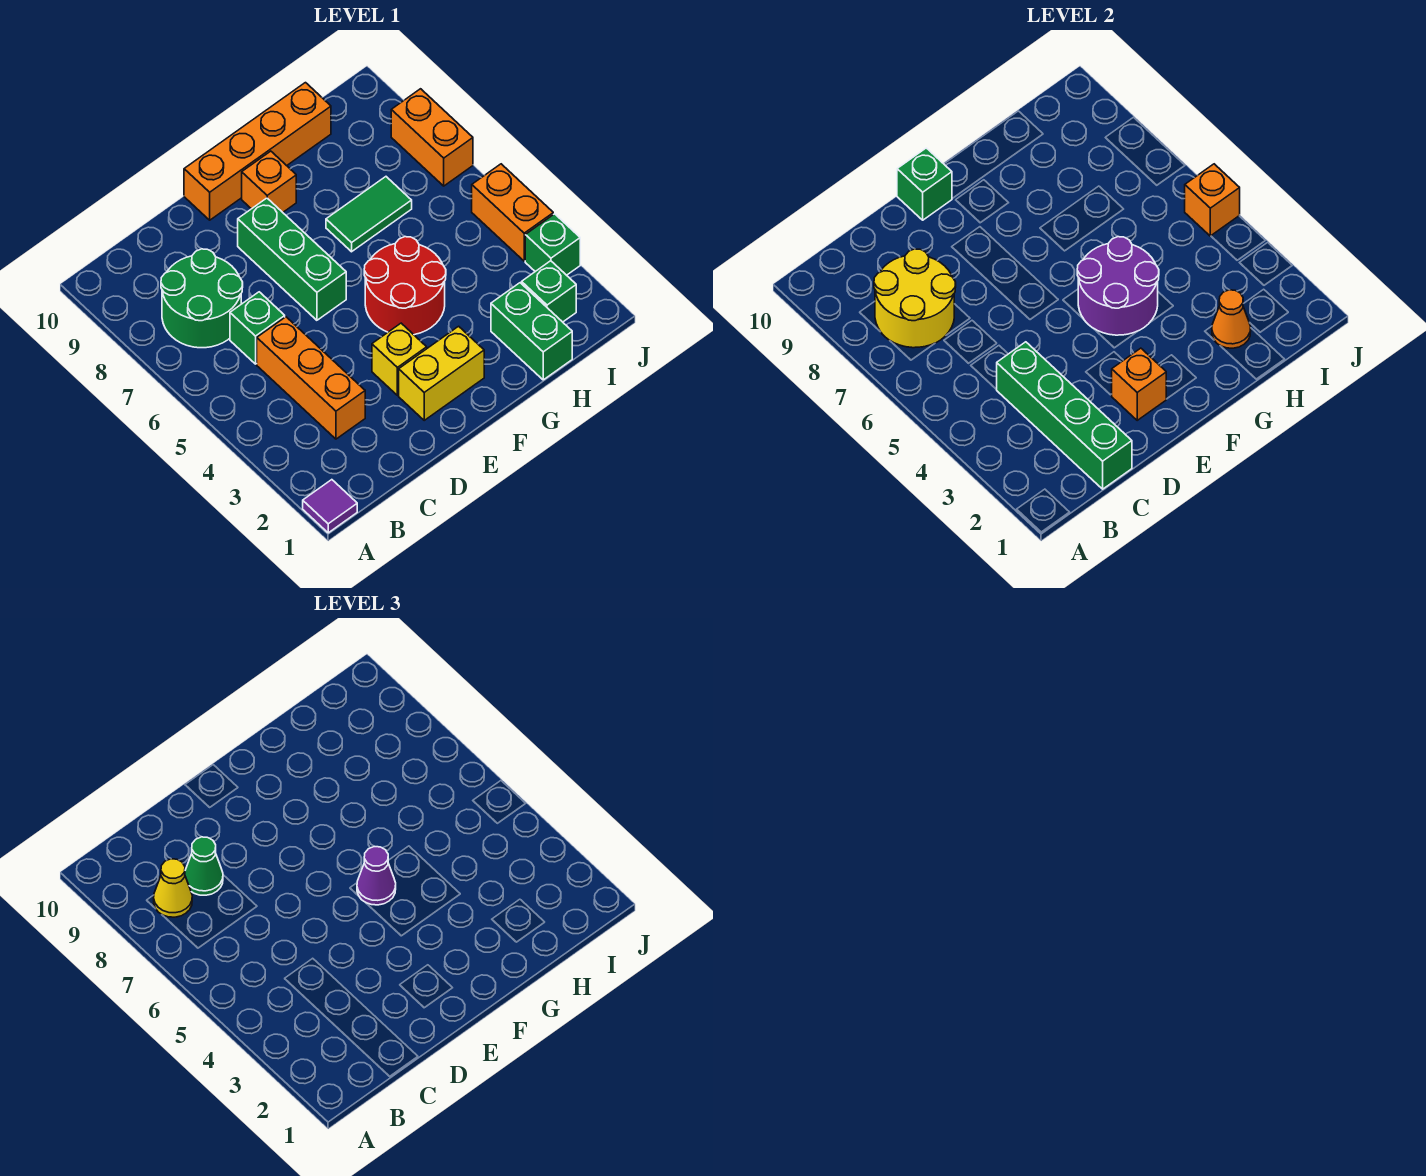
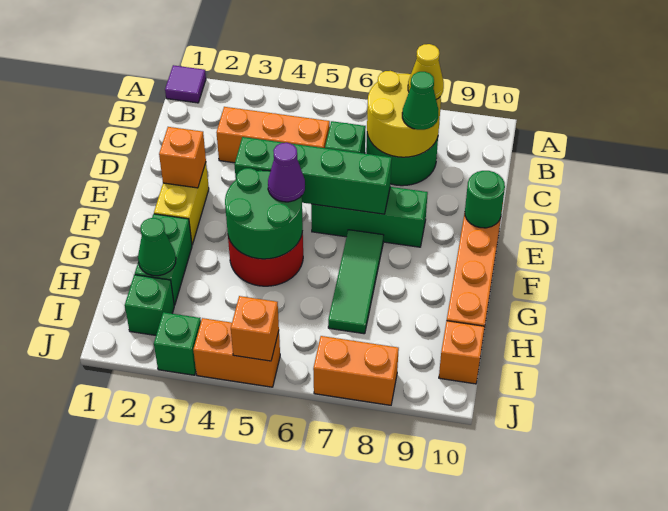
green brick C1:C4 level 2 -> green brick E4:E7 level 2
yellow brick E3 level 1 -> none
green brick E10 level 2 -> green round brick E10 level 2
purple round brick F4:G5 level 2 -> green round brick F4:G5 level 2
orange brick F9 level 1 -> orange brick I10 level 1
green tile G7:H7 level 1 -> green tile F7:H7 level 1
green brick H1:H2 level 1 -> green brick G2:H2 level 1
orange cone H2 level 2 -> green cone H2 level 2

